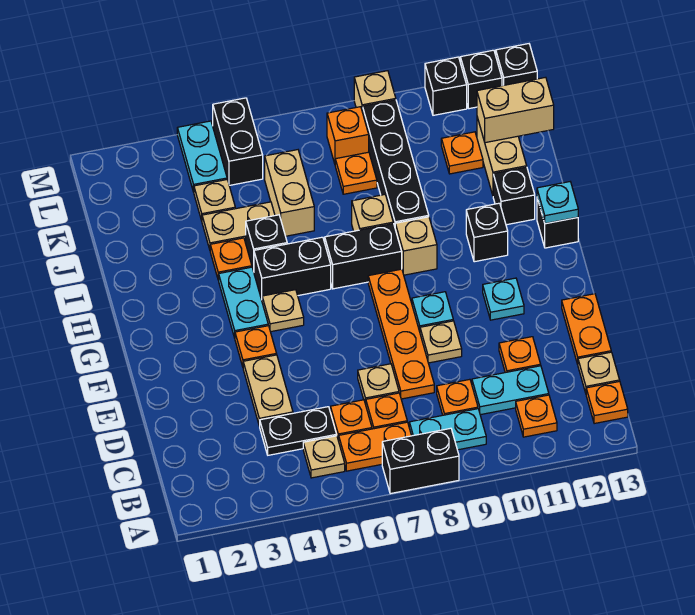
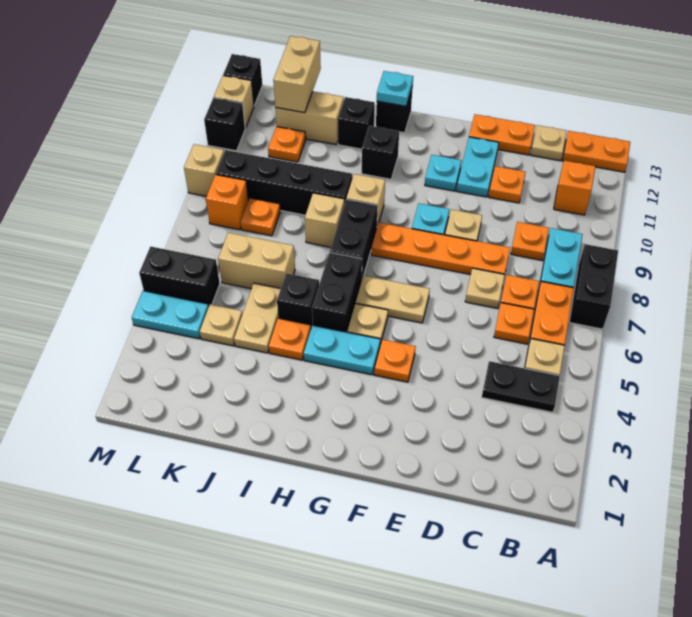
orange plate B11 level 1 -> orange brick B11 level 1
orange plate B13 level 1 -> orange plate A13:B13 level 1
black plate C4:C5 level 1 -> black plate B4:C4 level 1
cyan plate C10:C11 level 1 -> cyan plate E11:E12 level 1
tan plate D4:E4 level 1 -> tan plate F6:G6 level 1
black brick M12 level 1 -> tan brick M12 level 1

